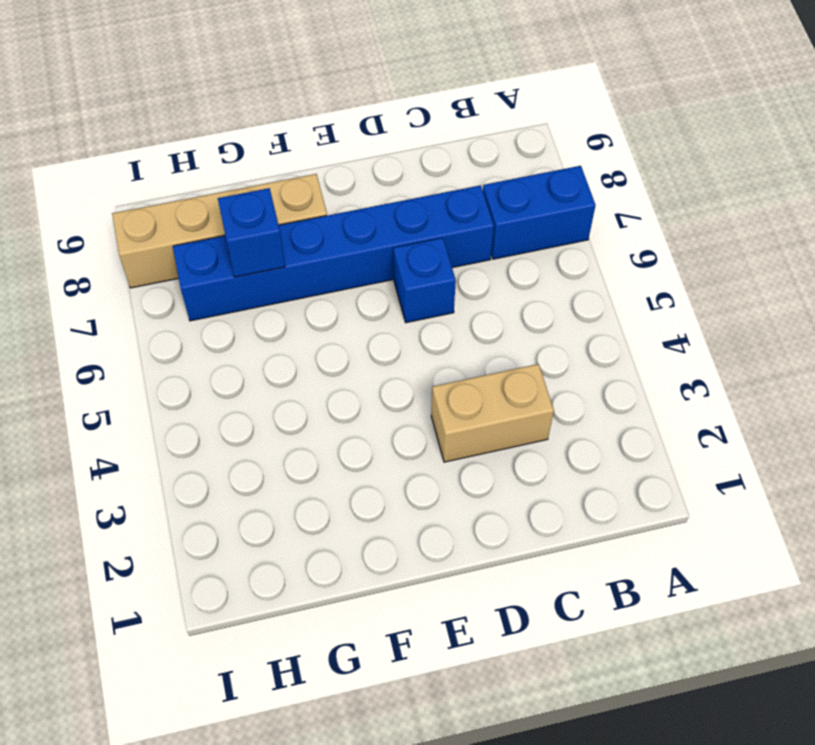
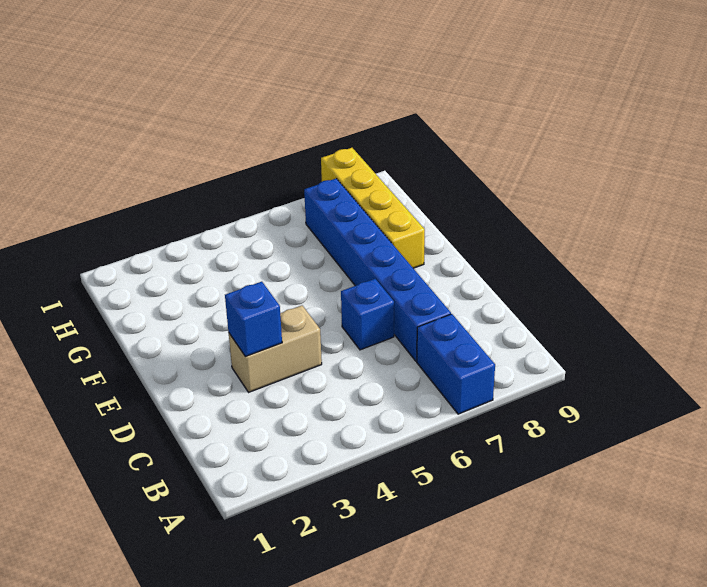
tan brick C3:D3 level 1 -> tan brick D3:D4 level 1
tan brick F8:I8 level 1 -> yellow brick F8:I8 level 1
blue brick G7 level 2 -> blue brick D3 level 2

